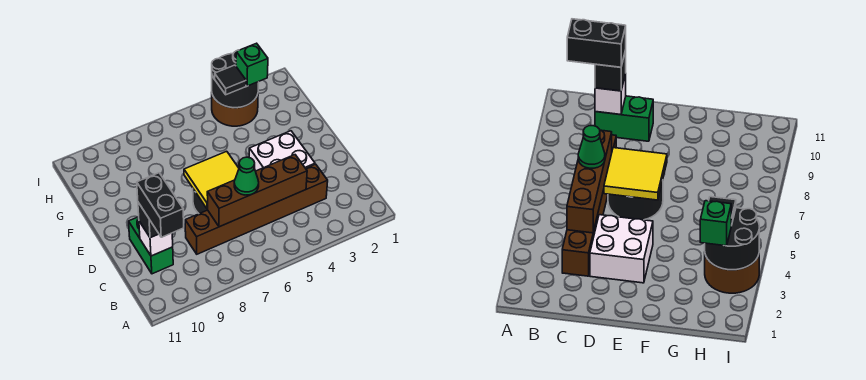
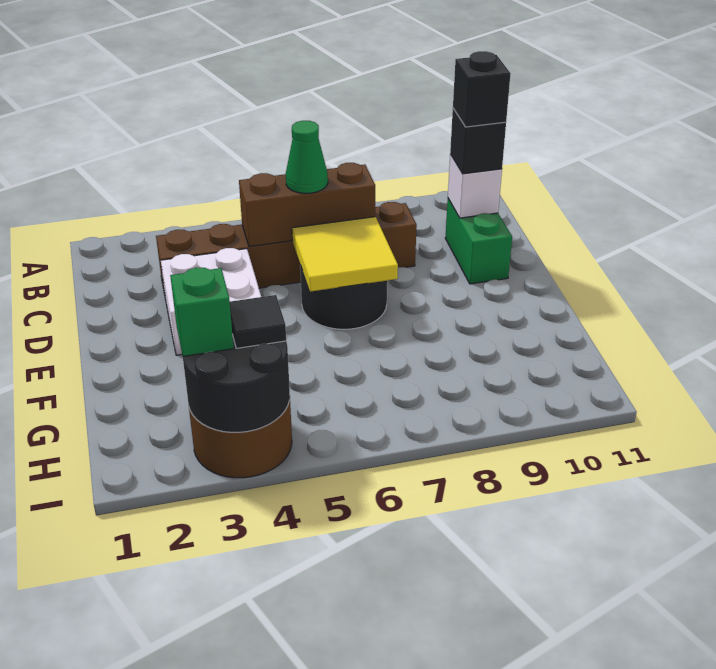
black brick B10:C10 level 4 -> black brick C10 level 4
brown brick C4:C7 level 2 -> brown brick C5:C7 level 2

